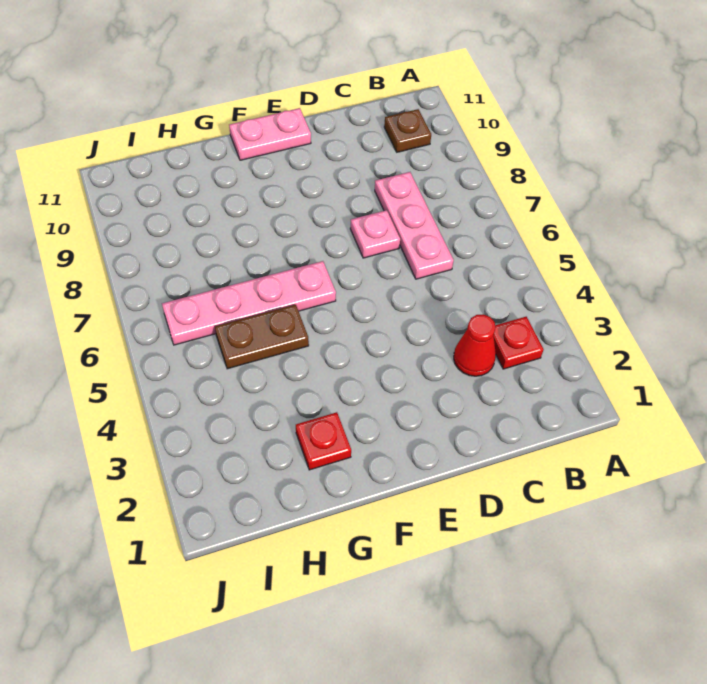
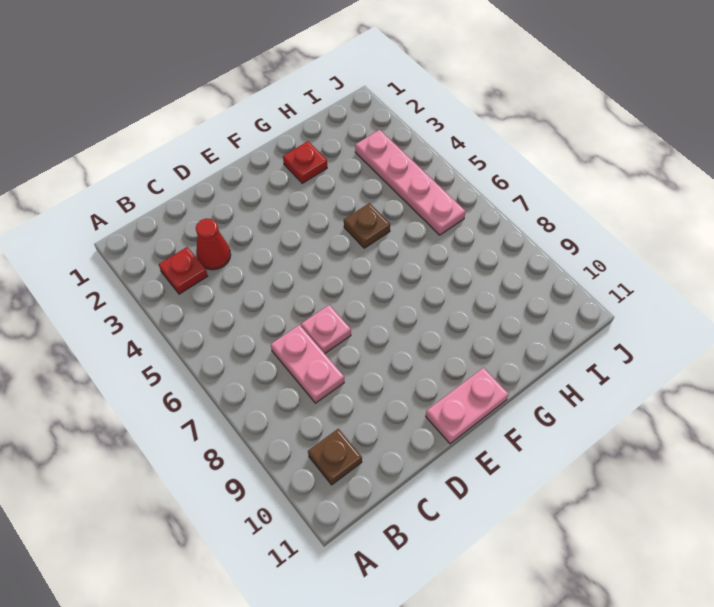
pink plate C6:C8 level 1 -> pink plate C7:C8 level 1
pink plate F6:I6 level 1 -> pink plate I3:I6 level 1
brown plate G5:H5 level 1 -> brown plate G5 level 1

